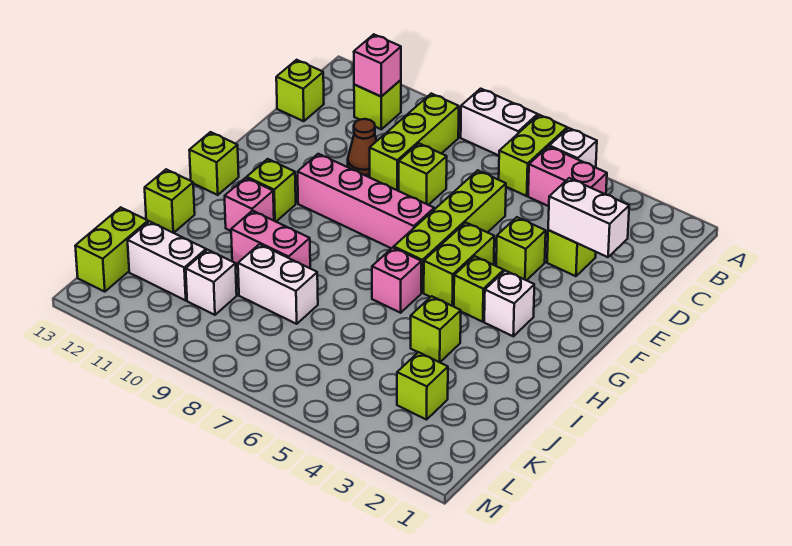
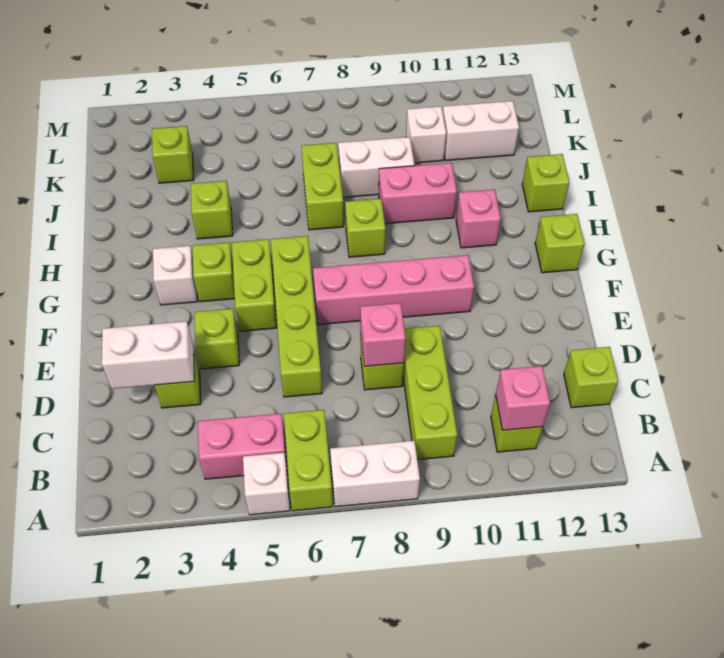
brown cone D10 level 1 -> none
lime brick G11 level 1 -> lime brick H8 level 1
pink brick H6 level 1 -> pink brick D8 level 2
lime brick K13:L13 level 1 -> lime brick I7:J7 level 1

